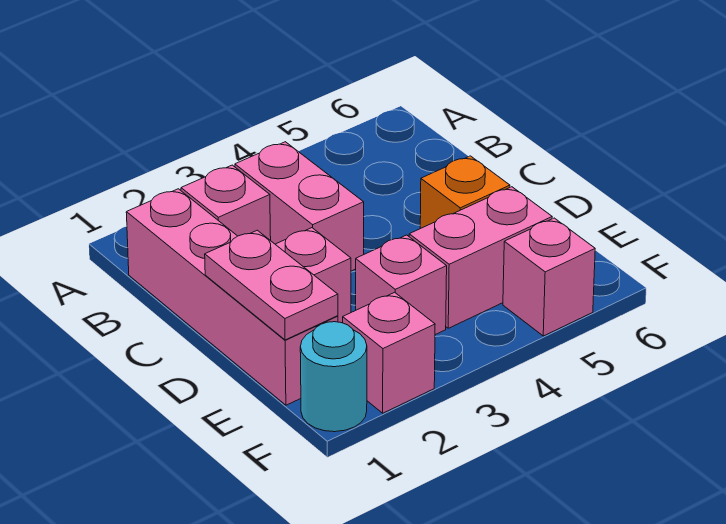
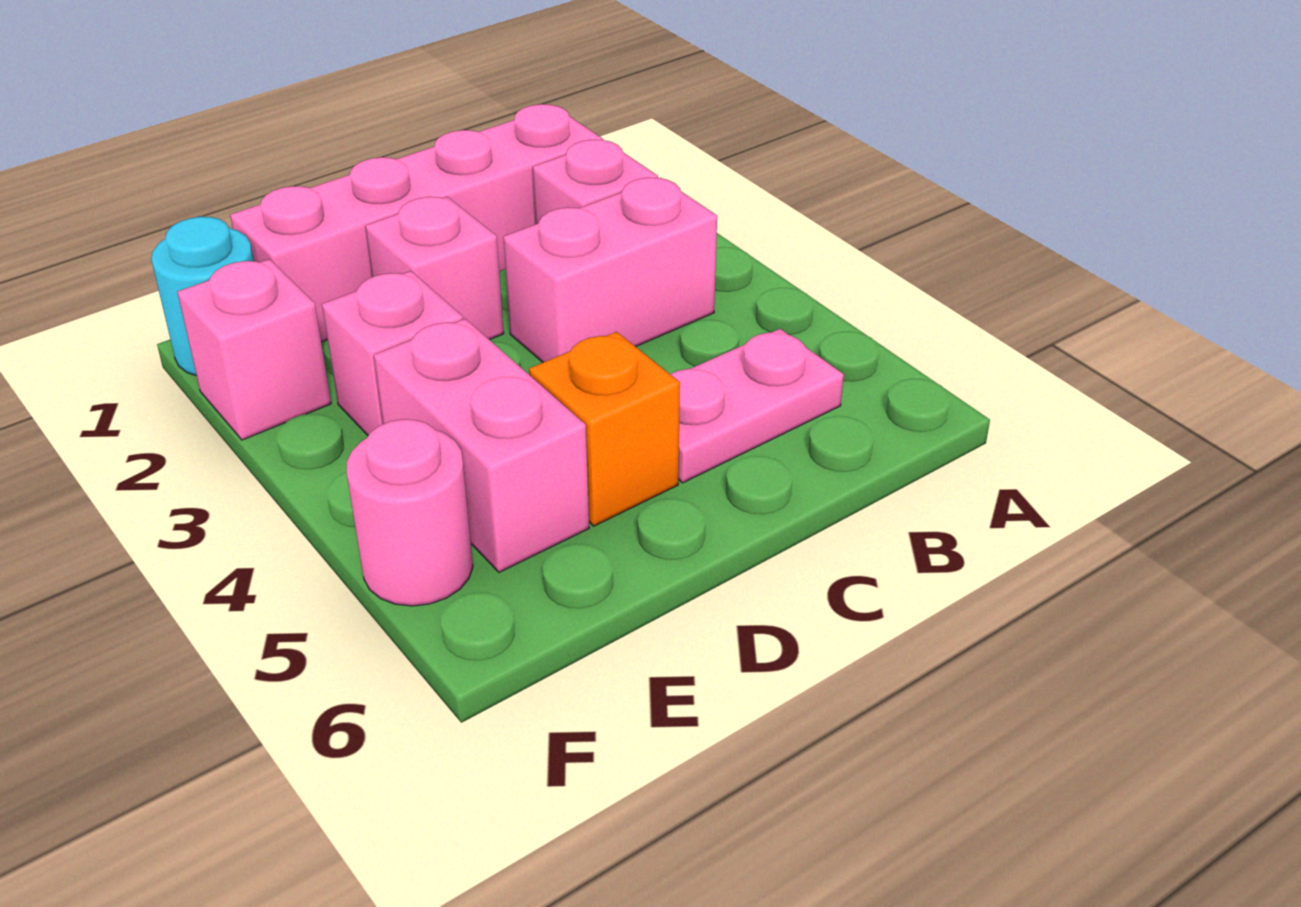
pink plate D1:E1 level 2 -> pink plate B5:C5 level 1
pink brick F5 level 1 -> pink round brick F5 level 1

